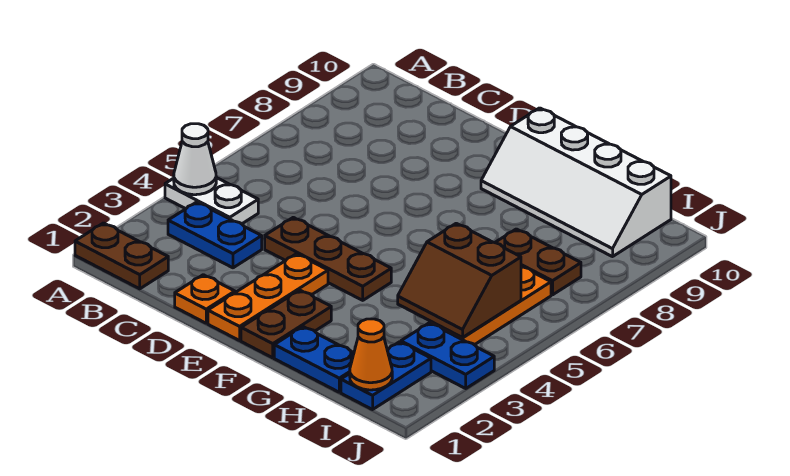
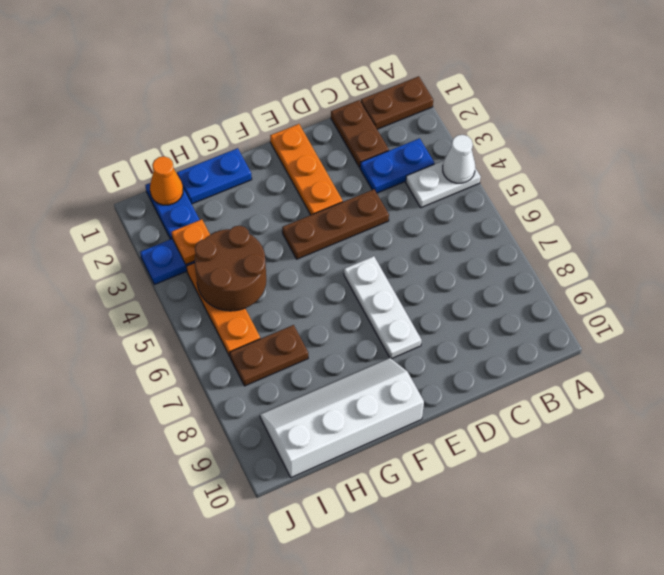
orange plate D1 level 1 -> orange plate I3 level 2
none -> white plate E6:E8 level 1
brown plate F1:F2 level 1 -> brown plate C1:C2 level 1
brown slope H4:I5 level 2 top 5 -> brown round brick H4:I5 level 2

